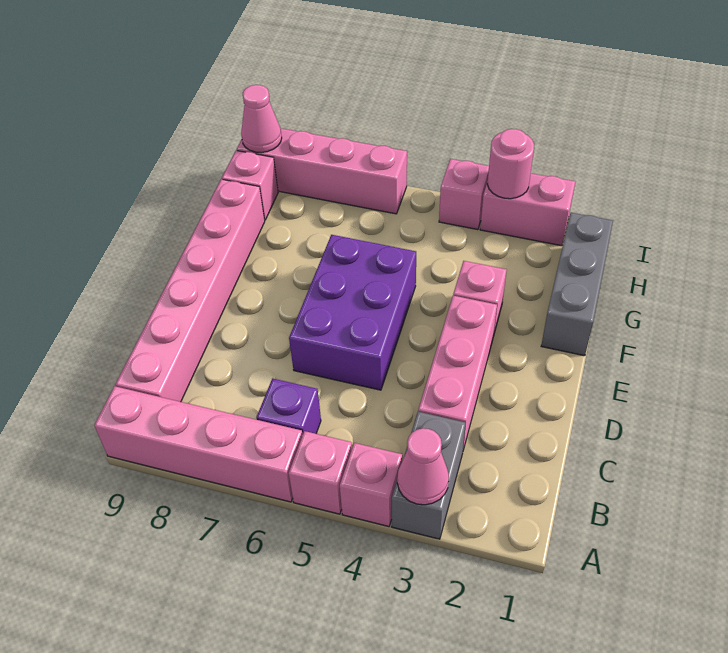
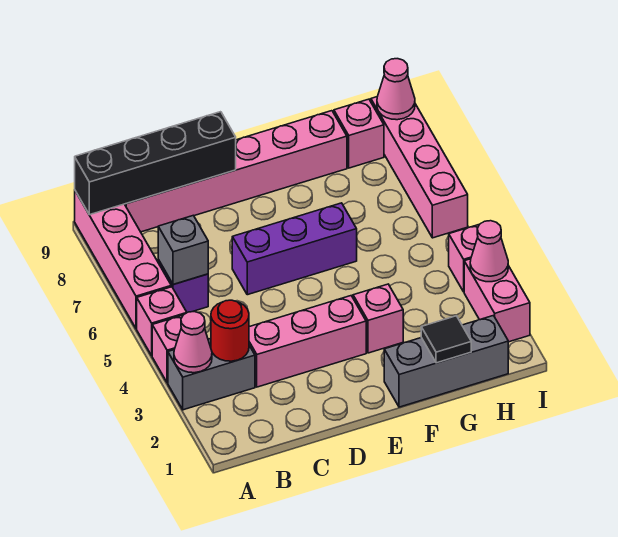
none -> black brick A9:D9 level 2
none -> red round brick B3 level 2
none -> grey brick B6 level 2
purple brick D5:F6 level 1 -> purple brick D6:F6 level 1
none -> black tile G1 level 2
pink round brick I3 level 2 -> pink cone I3 level 2

